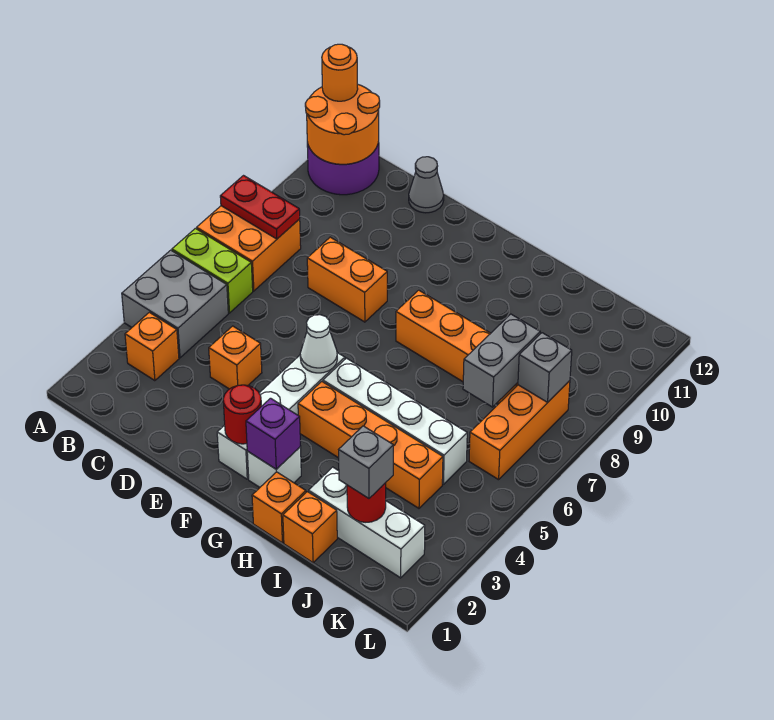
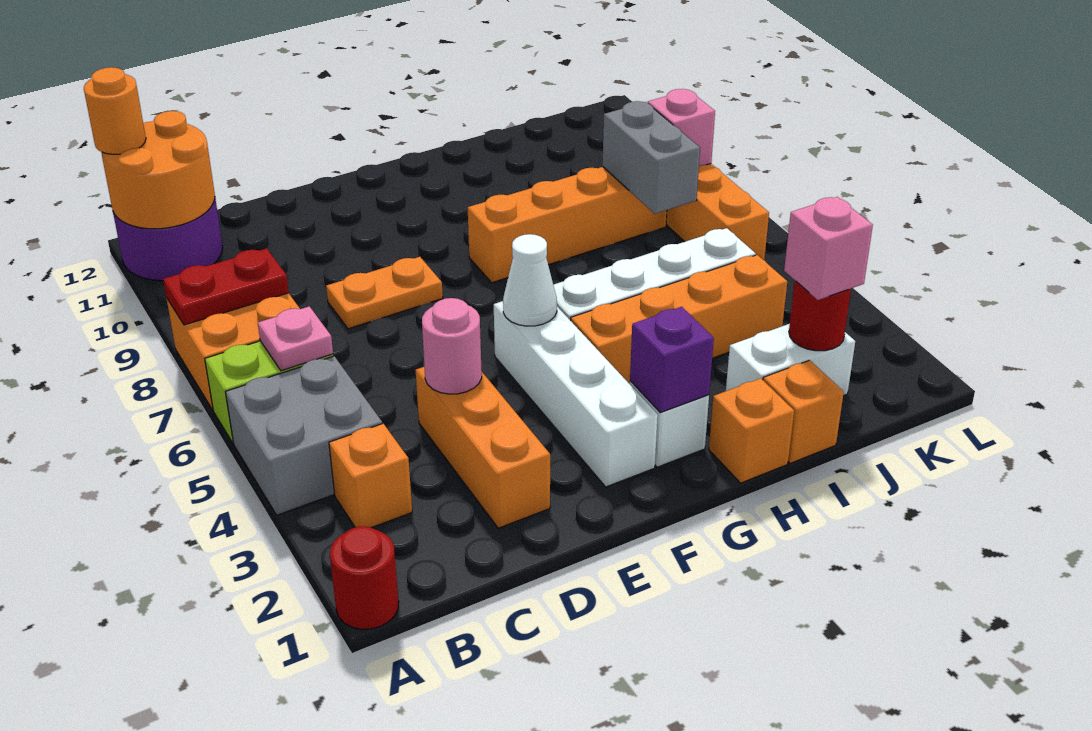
none -> pink plate B6 level 2
orange brick D4 level 1 -> orange brick D2:D4 level 1
none -> pink round brick D4 level 2
orange brick D8:E8 level 1 -> orange plate D8:E8 level 1
grey cone D12 level 1 -> none
red round brick F2 level 2 -> red round brick A1 level 1
white brick I2:K2 level 1 -> white brick I2:J2 level 1
grey brick J2 level 3 -> pink brick J2 level 3
grey brick K8 level 2 -> pink brick K8 level 2

